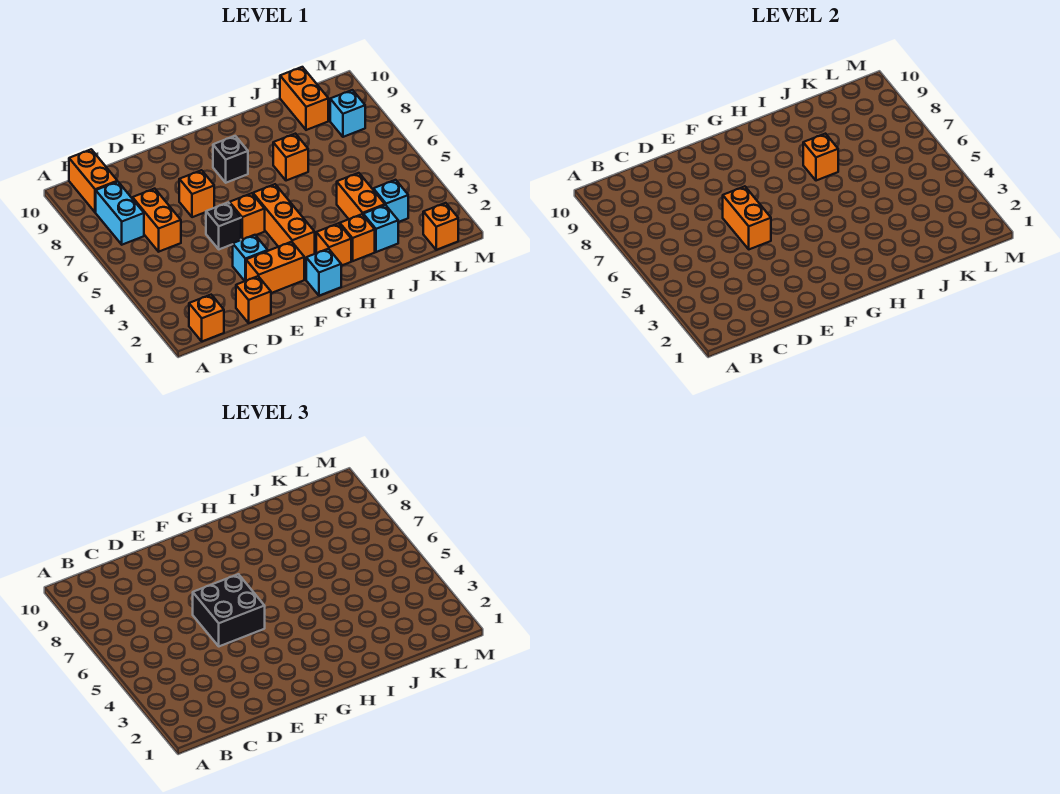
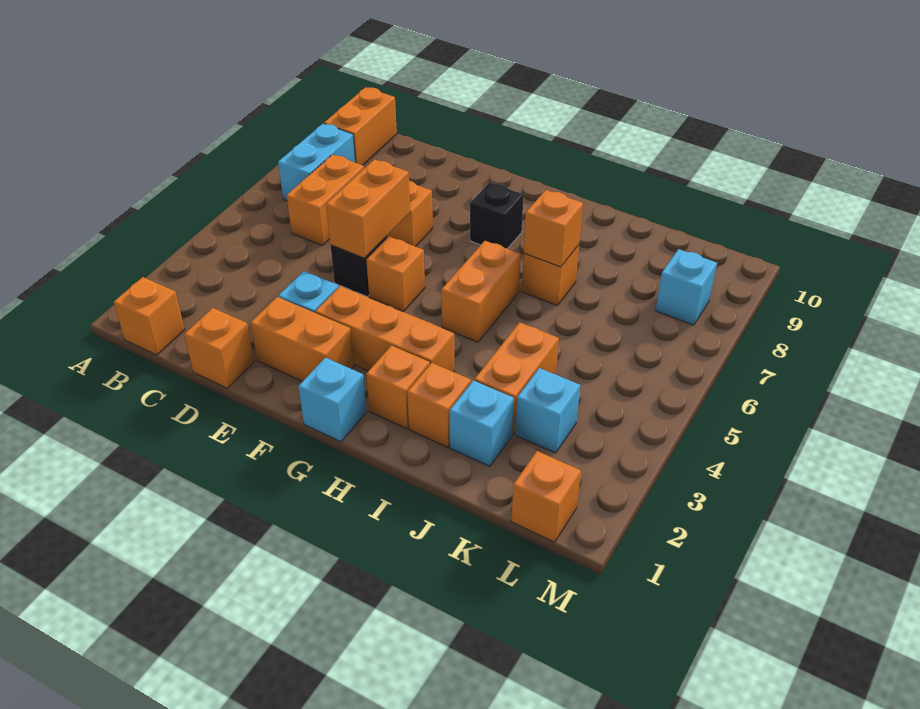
black brick E5:F6 level 3 -> none
orange brick G3:G5 level 1 -> orange brick F3:H3 level 1
orange brick K9:K10 level 1 -> orange brick H5:H6 level 1

